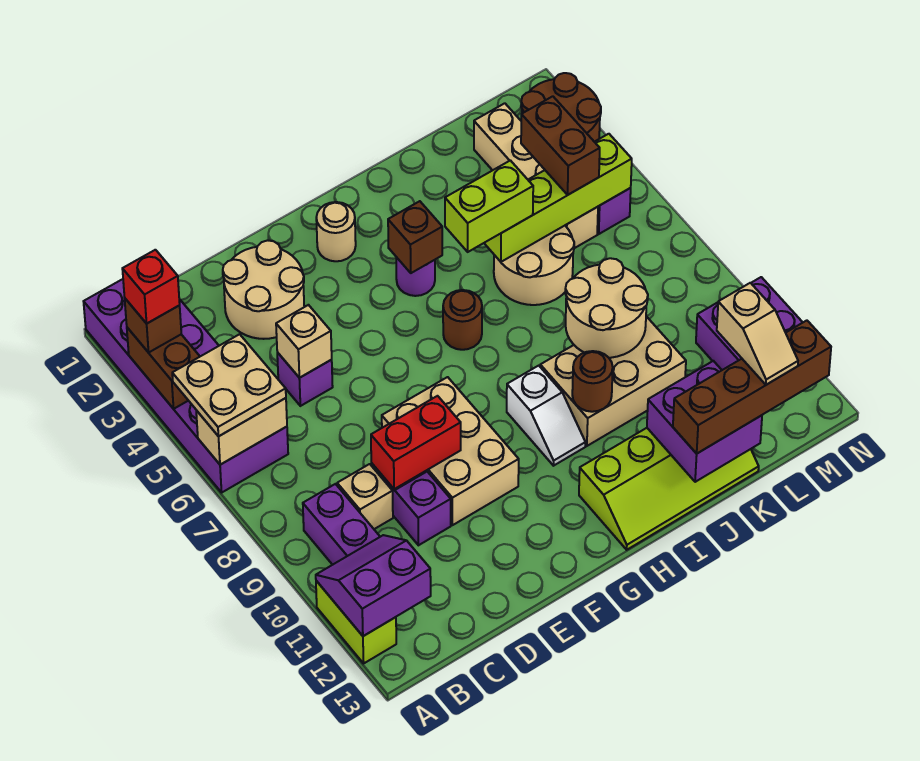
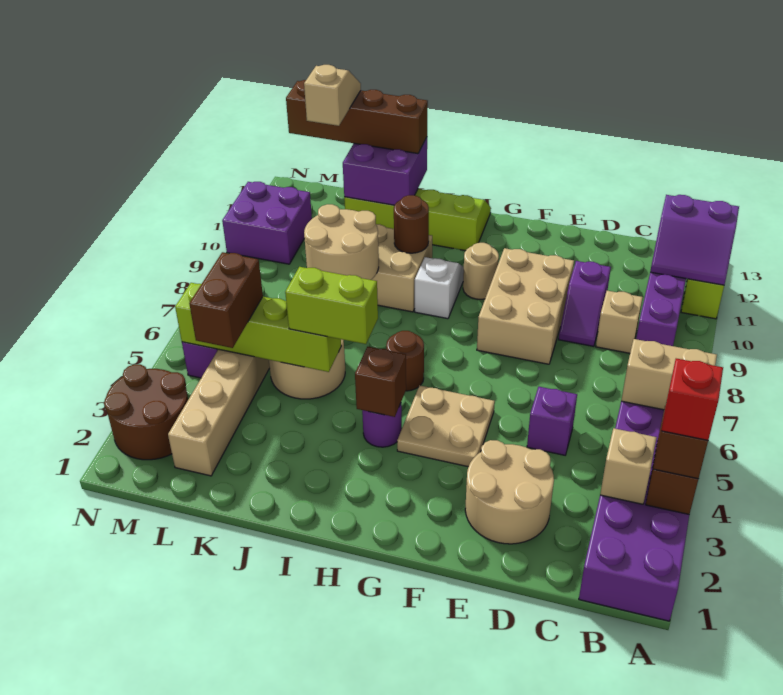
tan plate A5:B6 level 3 -> tan plate F4:G5 level 1
tan brick D5 level 2 -> tan brick B3 level 2
red brick D9:E9 level 2 -> none
tan round brick G2 level 1 -> tan round brick G10 level 1

